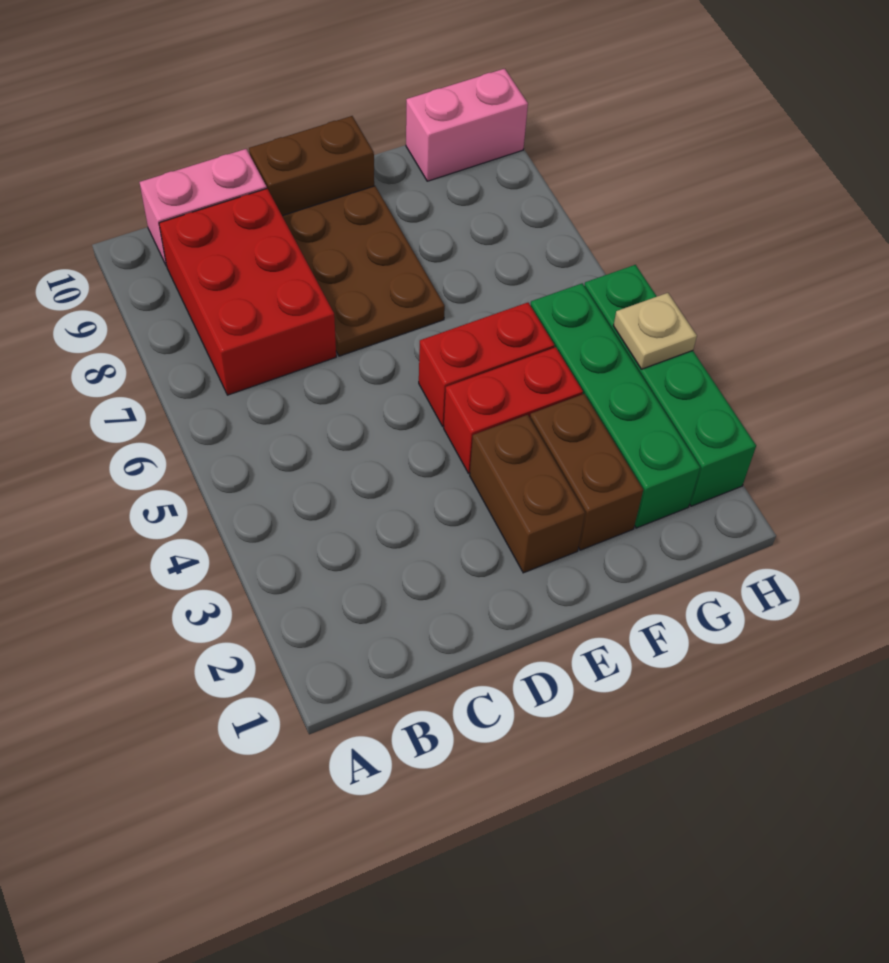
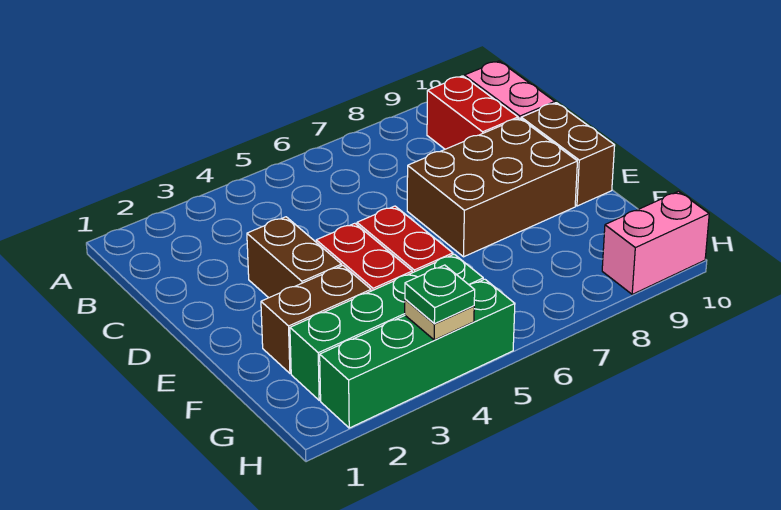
red brick B7:C9 level 1 -> red brick B9:C9 level 1
brown plate D7:E9 level 1 -> brown brick D7:E9 level 1
brown brick E2:E3 level 1 -> brown brick D3:E3 level 1
pink brick G10:H10 level 1 -> pink brick H9:H10 level 1
none -> green plate H4 level 3

